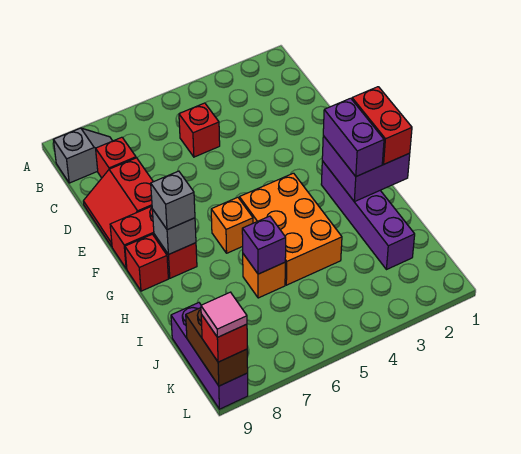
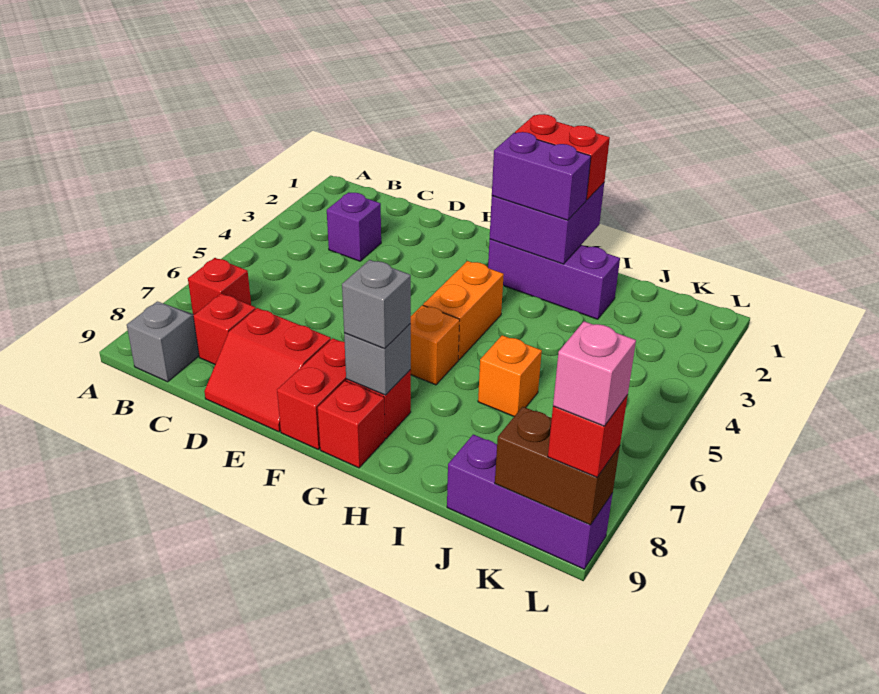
red brick C5 level 1 -> red brick B7 level 1
purple brick G2:J2 level 1 -> purple brick G2:I2 level 1
orange brick G4:I5 level 1 -> orange brick G4:G5 level 1
purple brick I6 level 2 -> purple brick C3 level 1
pink tile L9 level 4 -> pink brick L9 level 4

